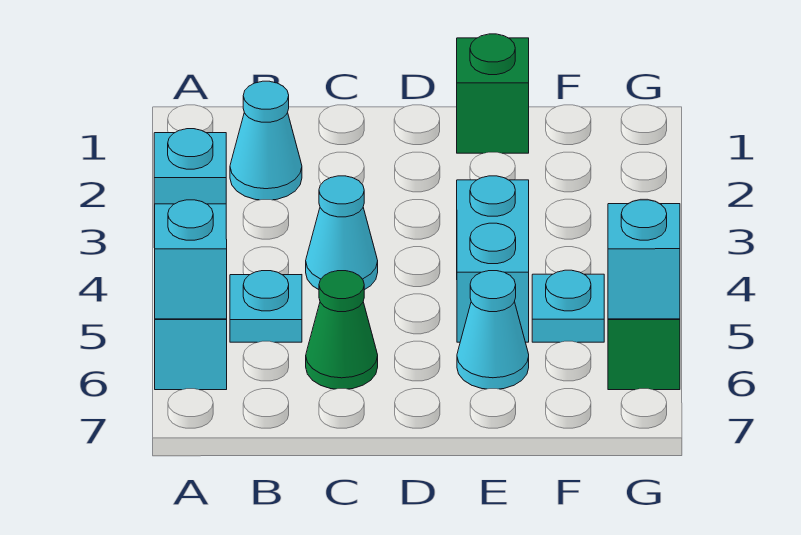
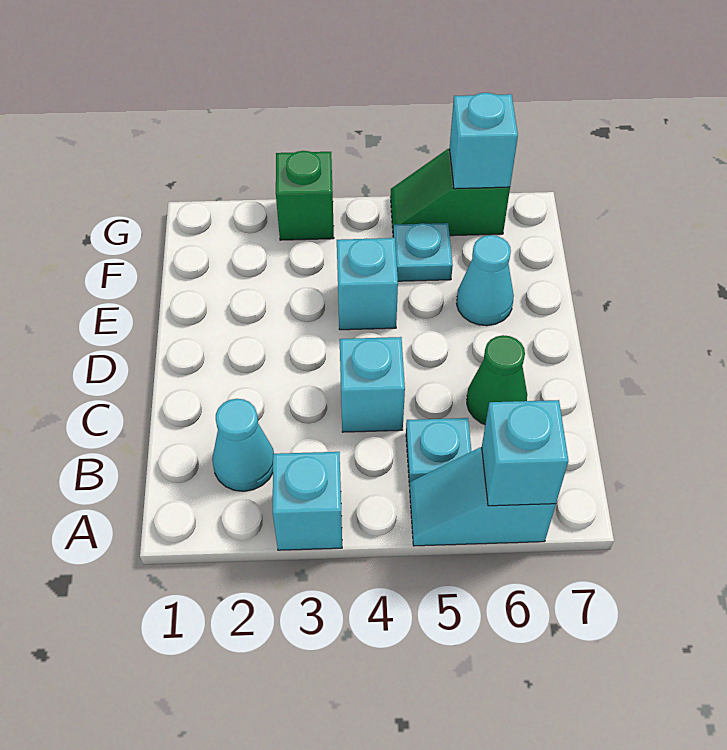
cyan cone C4 level 1 -> cyan brick C4 level 1
green brick E1 level 1 -> green brick G3 level 1
cyan brick E4:E5 level 1 -> cyan brick E4 level 1

